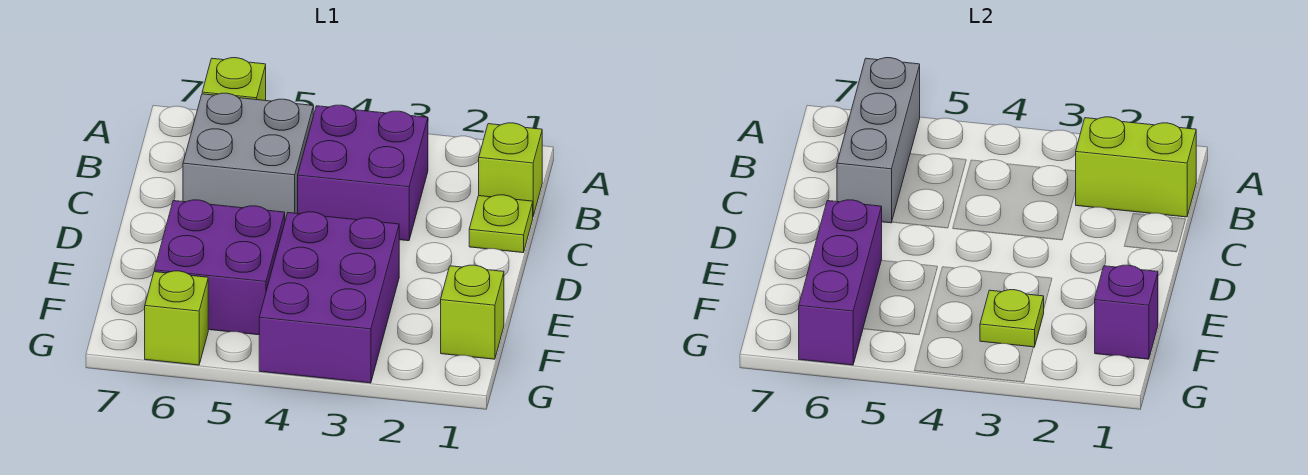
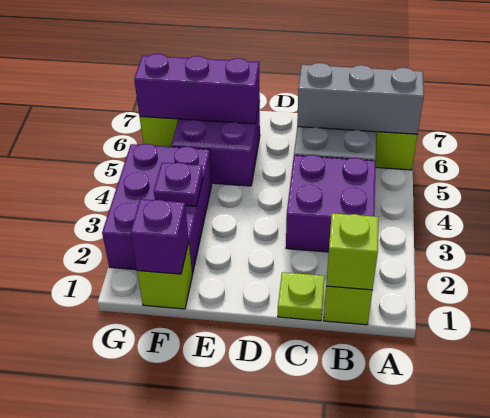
lime brick B1:B2 level 2 -> lime brick B1 level 2
purple brick E3:G4 level 1 -> purple brick F2:G4 level 1
lime plate F3 level 2 -> purple plate F3 level 2

